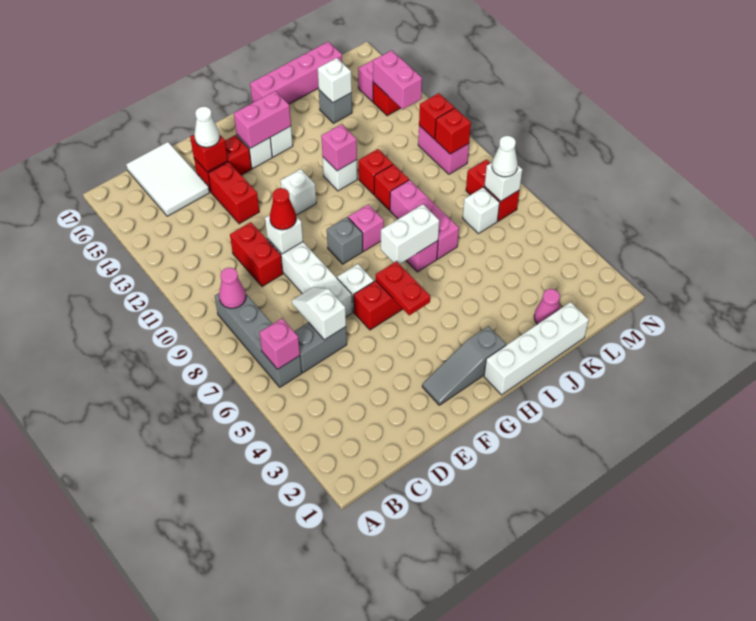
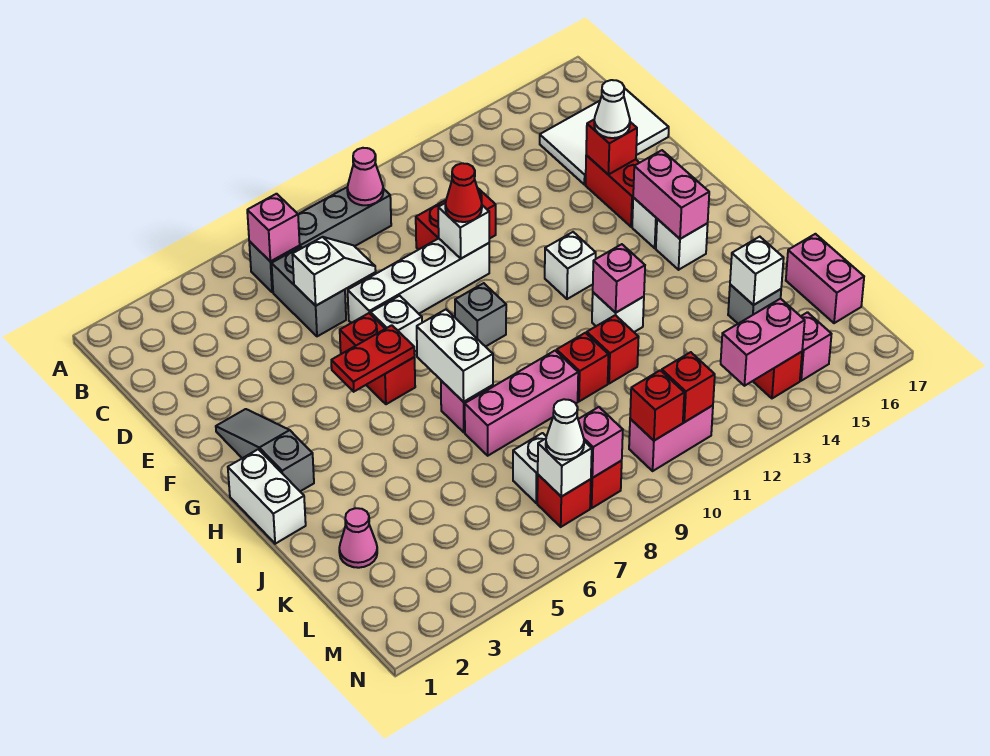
red brick E13:E14 level 1 -> none
white brick H1:K1 level 1 -> white brick H1:I1 level 1
pink brick H9 level 1 -> pink brick M8 level 2
pink brick I17:L17 level 1 -> pink brick K17:L17 level 1

